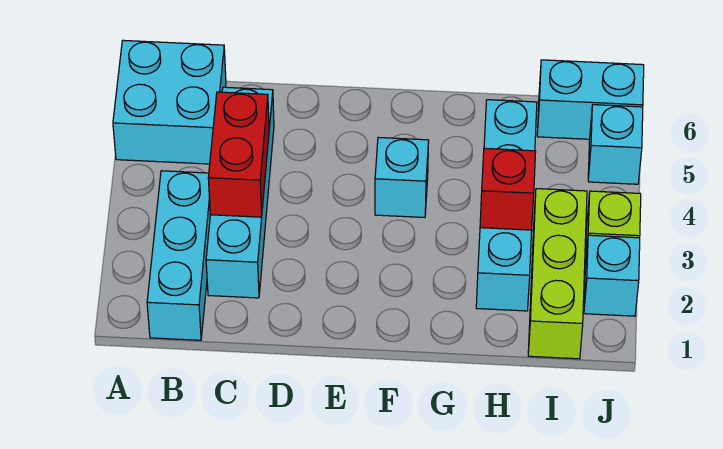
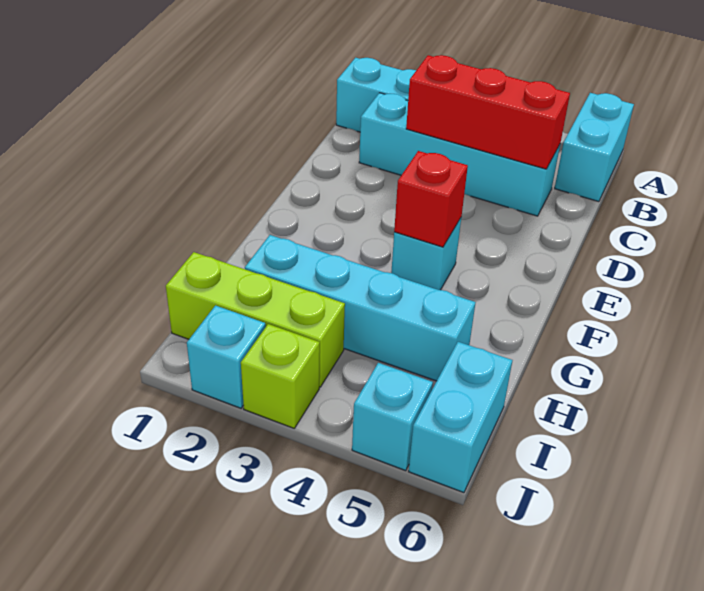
cyan brick A5:B6 level 1 -> cyan brick A6:B6 level 1
red brick C3:C4 level 2 -> red brick C3:C5 level 2
red brick H3 level 2 -> red brick F4 level 2

